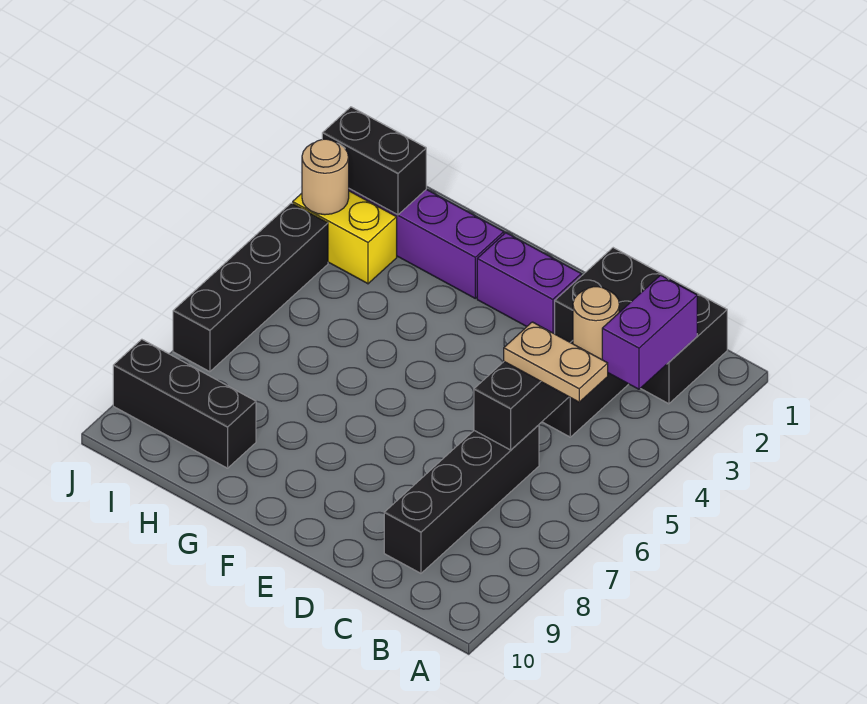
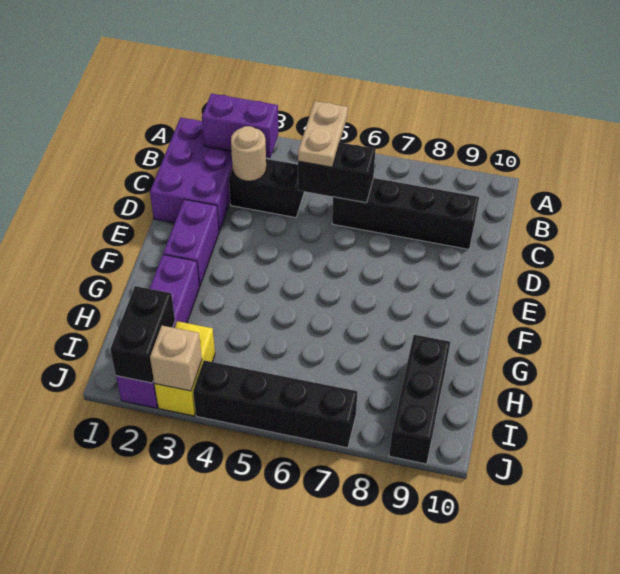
black brick B1:D2 level 1 -> purple brick B1:D2 level 1
tan round brick J3 level 2 -> tan brick J3 level 2

